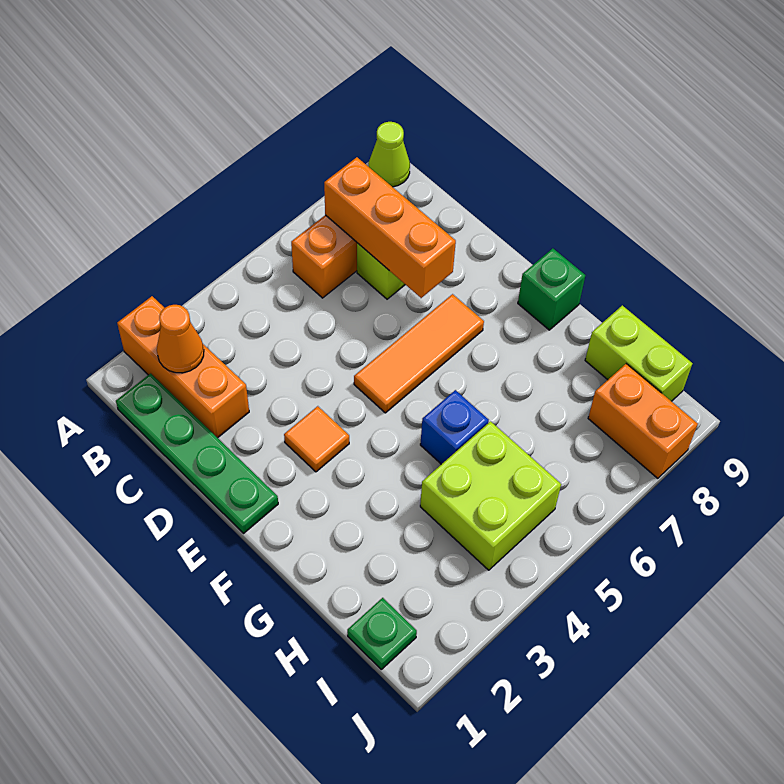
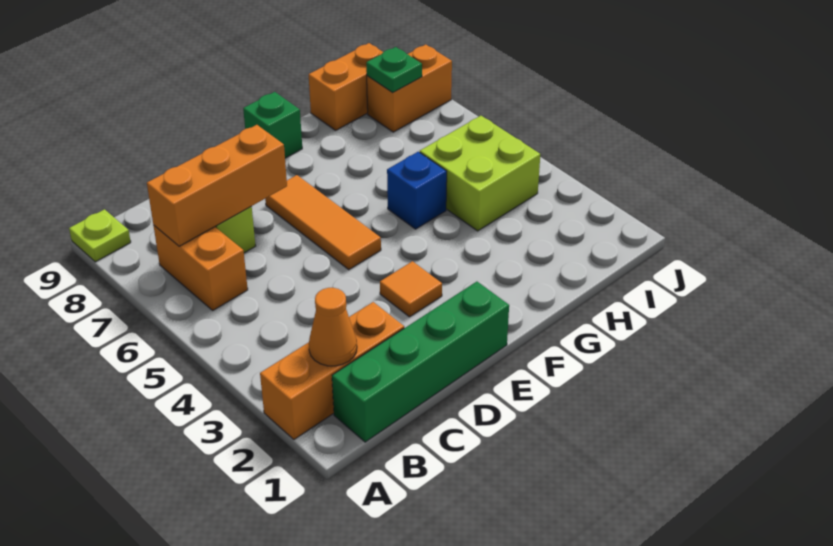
lime cone A9 level 1 -> lime plate A9 level 1
green plate B1:E1 level 1 -> green brick B1:E1 level 1
lime brick H9:I9 level 1 -> orange brick H9:I9 level 1
green plate I1 level 1 -> green plate I8 level 2

